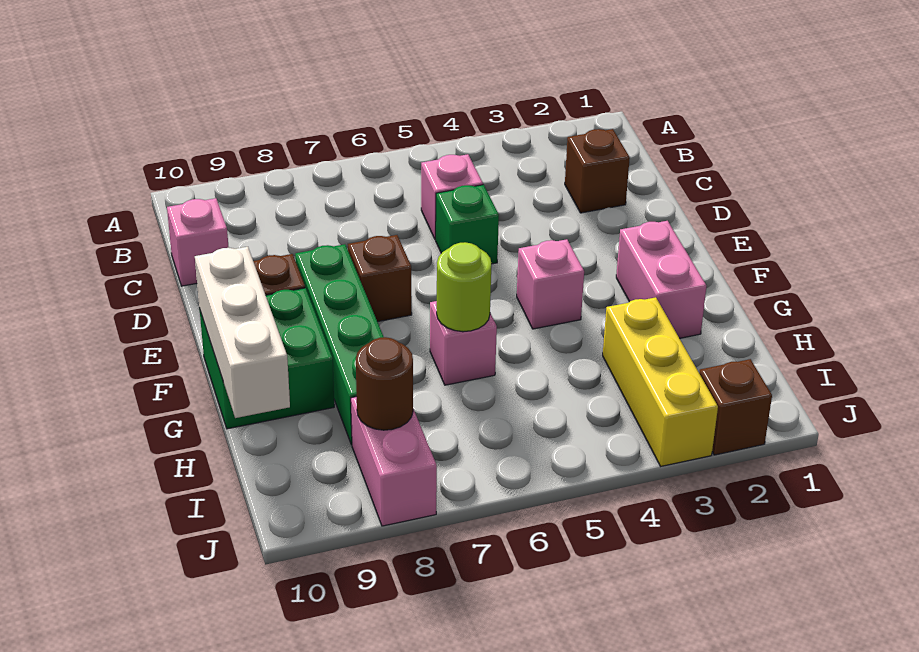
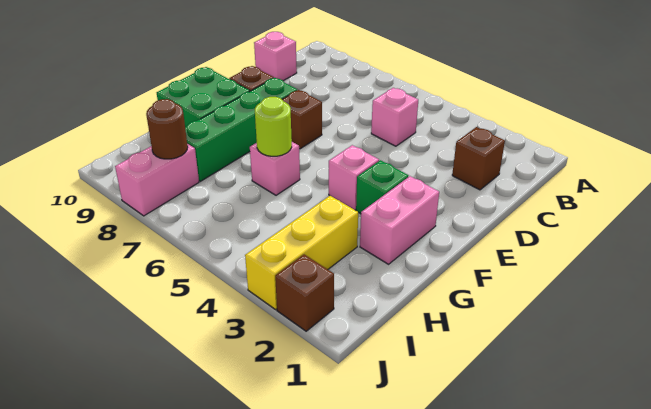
green brick D5 level 1 -> green brick F3 level 1
white brick F10:H10 level 2 -> none

